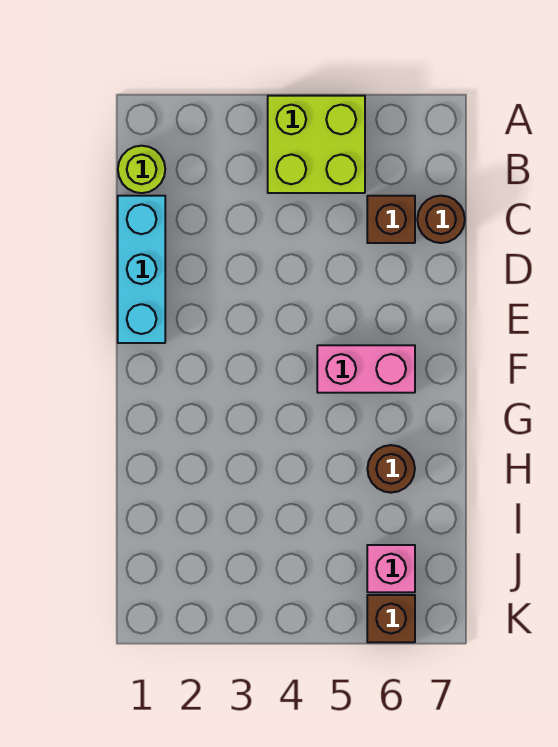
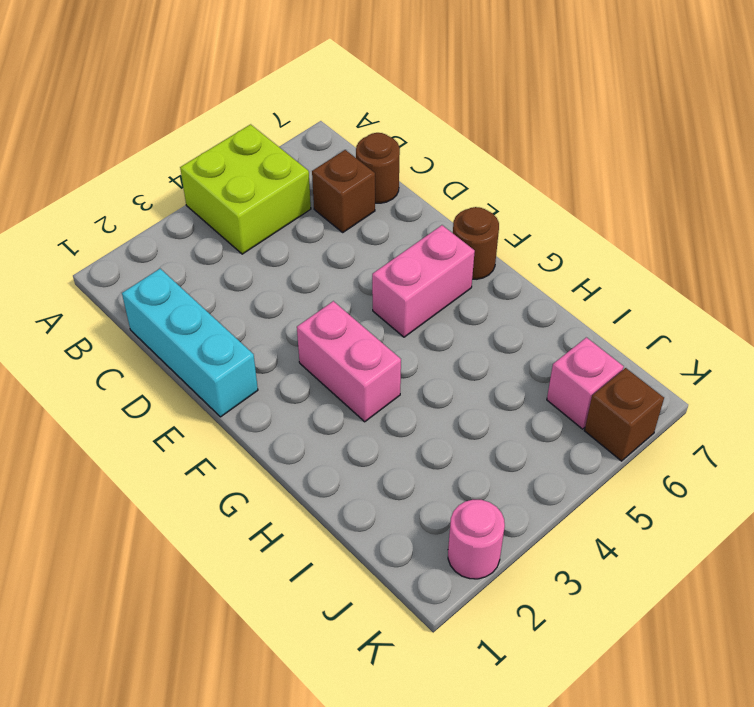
lime round brick B1 level 1 -> none
none -> pink brick F3:G3 level 1
brown round brick H6 level 1 -> brown round brick F7 level 1
none -> pink round brick K2 level 1

